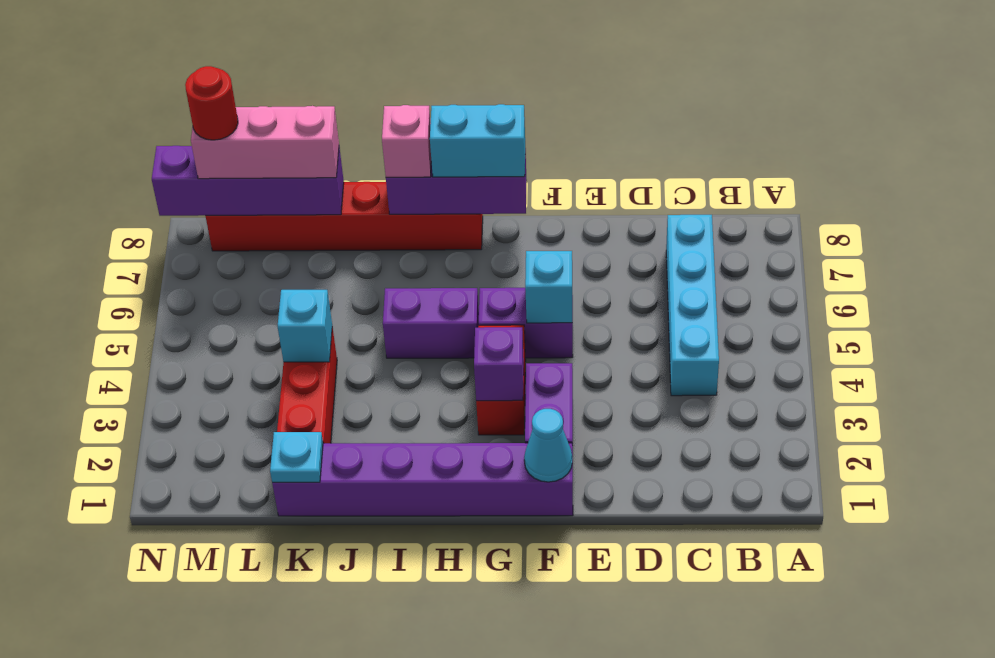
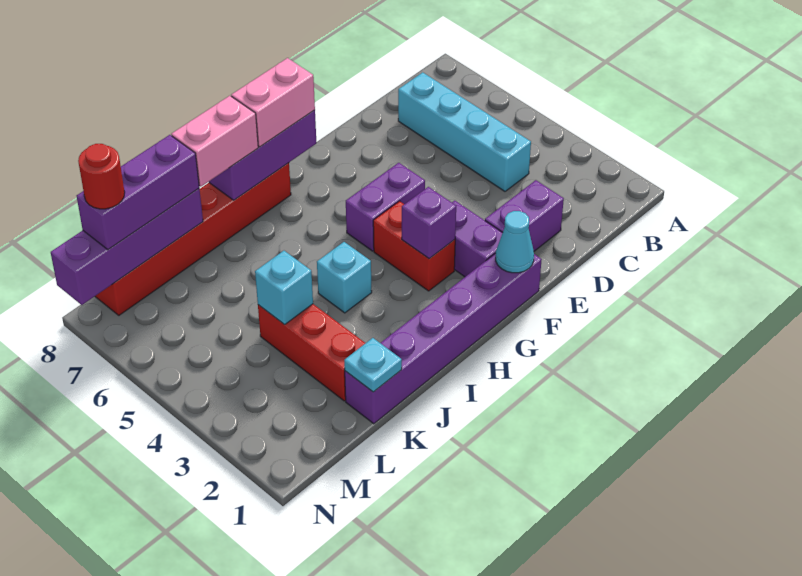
cyan brick F5 level 2 -> cyan brick I4 level 1
cyan brick G8:H8 level 3 -> pink brick G8:H8 level 3
purple brick H5:I5 level 1 -> purple brick D2:E2 level 1
pink brick I8 level 3 -> pink brick I8:J8 level 3
pink brick K8:M8 level 3 -> purple brick K8:M8 level 3

